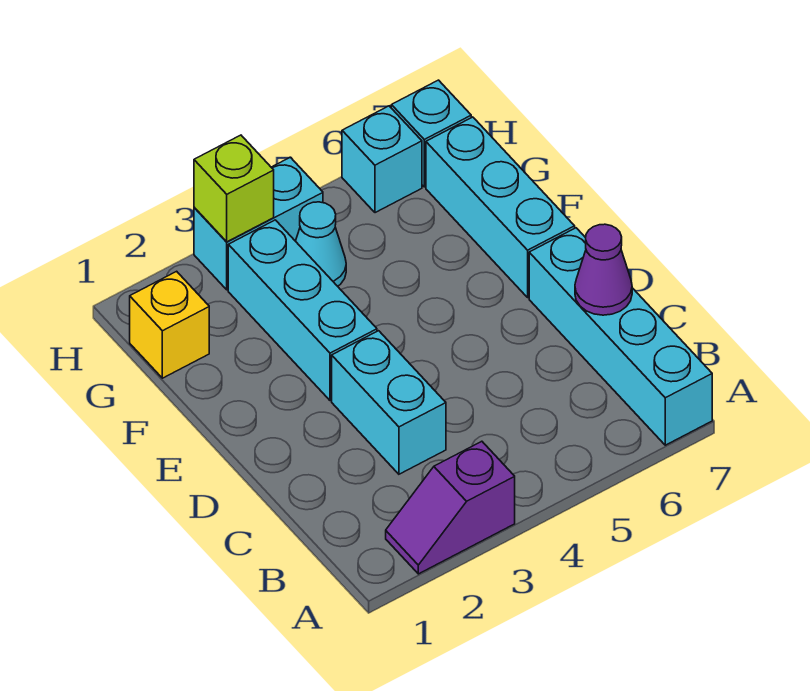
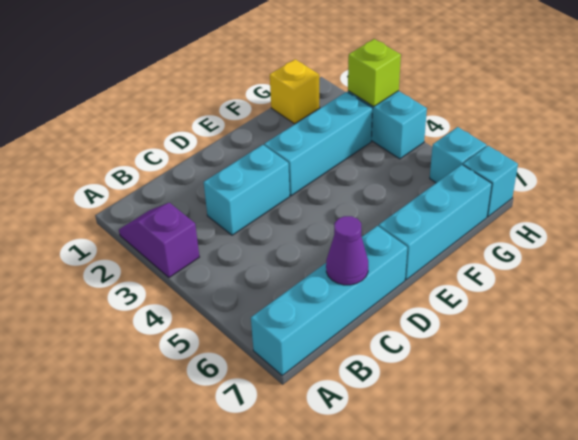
cyan cone G4 level 1 -> none

